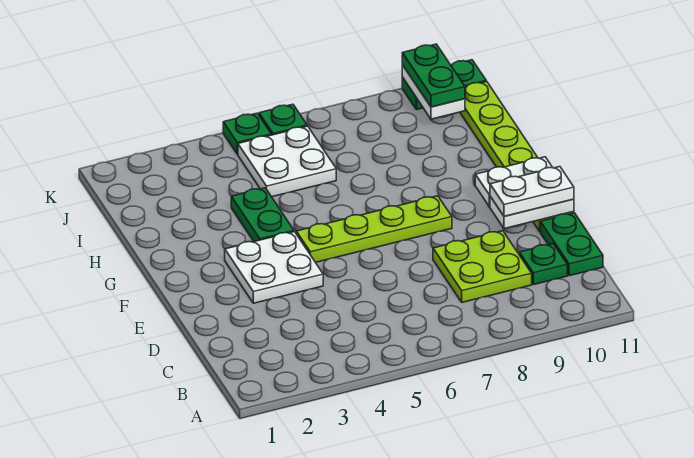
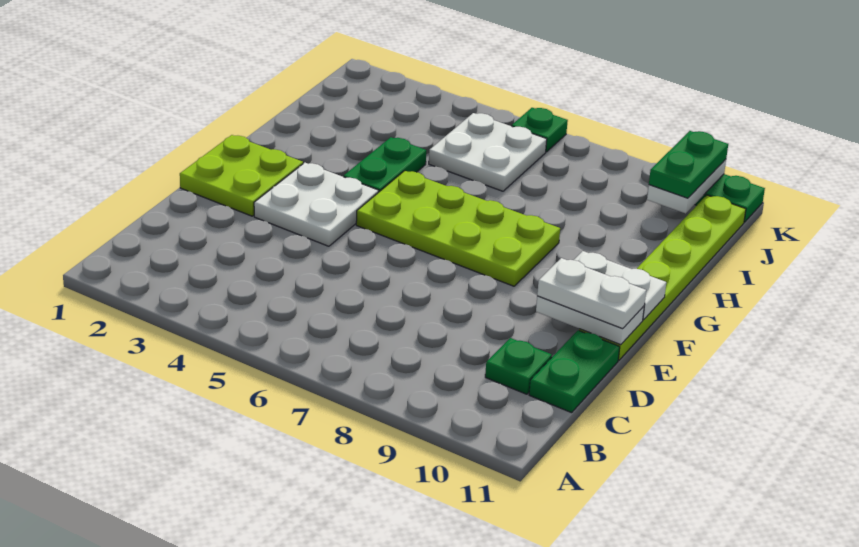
lime plate C8:D9 level 1 -> lime plate E1:F2 level 1
lime plate F5:F8 level 1 -> lime plate F5:G8 level 1
green plate K5 level 1 -> none

